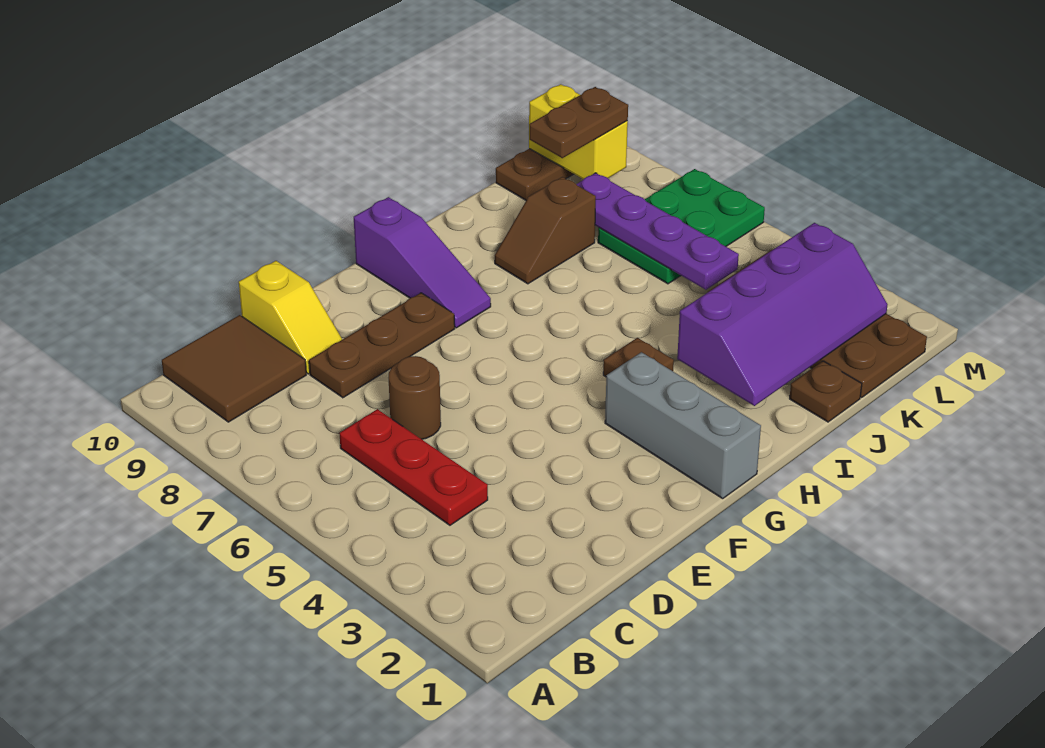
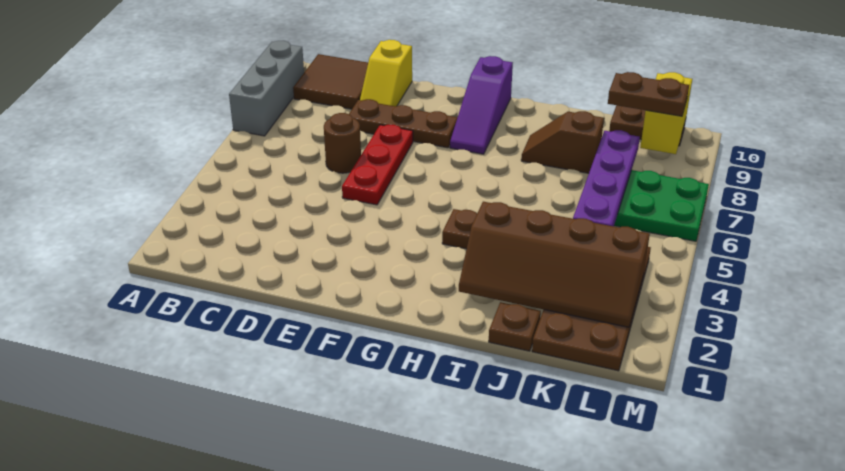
red plate C4:C6 level 1 -> red plate E5:E7 level 1
grey brick G1:G3 level 1 -> grey brick A7:A9 level 1
purple slope I2:L3 level 2 top 3 -> brown slope I2:L3 level 2 top 3

